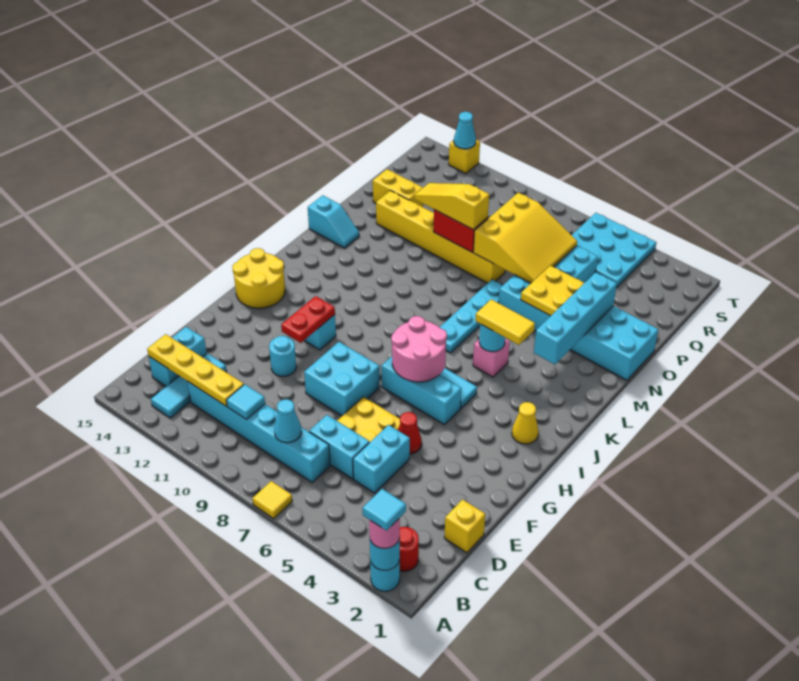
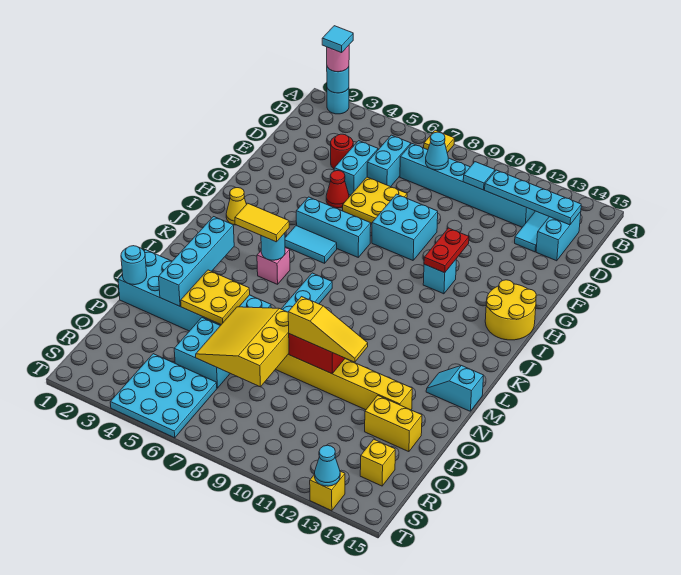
red round brick B2 level 1 -> red round brick D4 level 1
yellow plate C11:C14 level 2 -> cyan plate C11:C14 level 2
yellow brick D1 level 1 -> yellow brick R14 level 1
cyan brick D6:D7 level 1 -> cyan brick C6:D6 level 1
cyan round brick F11 level 1 -> cyan round brick O1 level 2
pink round brick H6:I7 level 2 -> none

